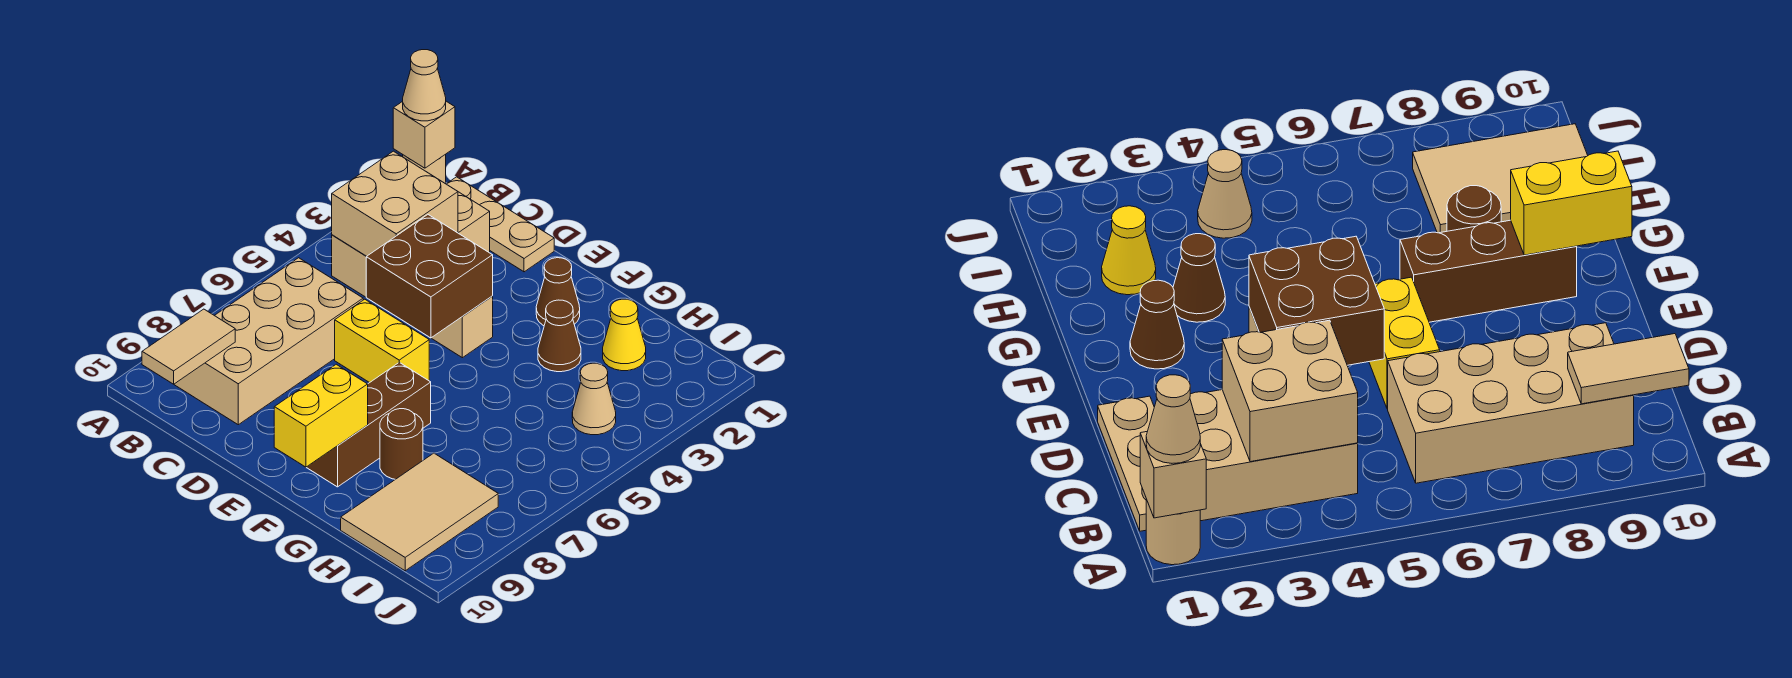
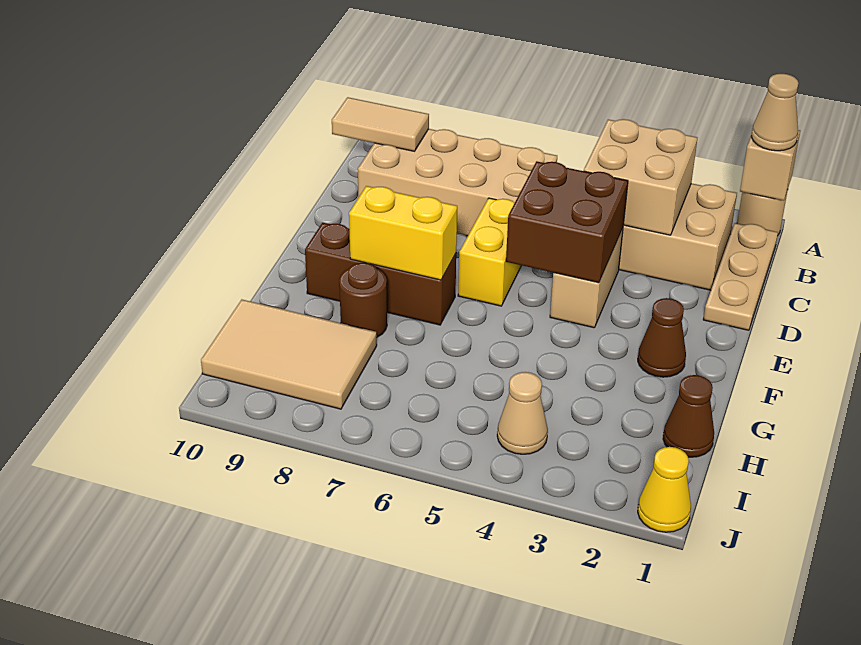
yellow brick F9:F10 level 2 -> yellow brick F7:F8 level 2
brown cone G3 level 1 -> brown cone H1 level 1
yellow cone H2 level 1 -> yellow cone J1 level 1

